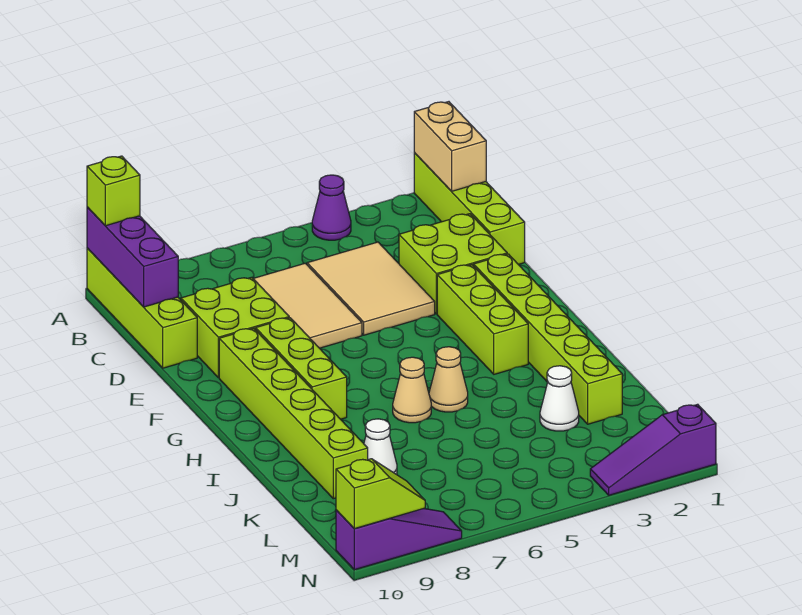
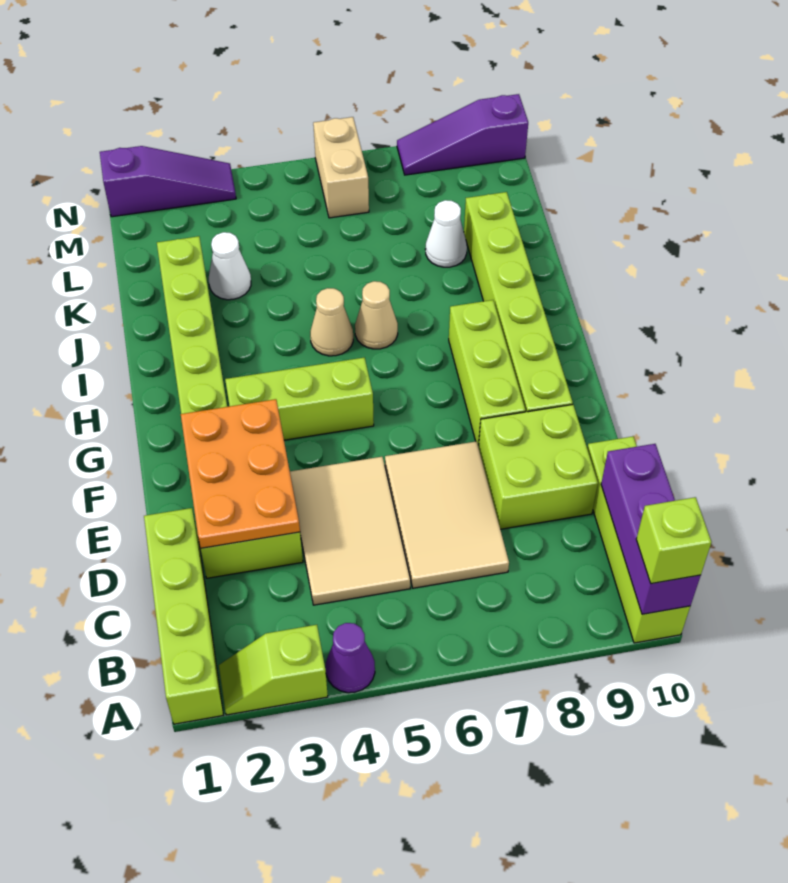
tan brick A1:B1 level 2 -> tan brick M6:N6 level 1
none -> orange plate D2:F3 level 2
lime brick F3:H3 level 1 -> lime brick G3:G5 level 1
lime slope N9:N10 level 2 top 10 -> lime slope A2:A3 level 1 top 3

